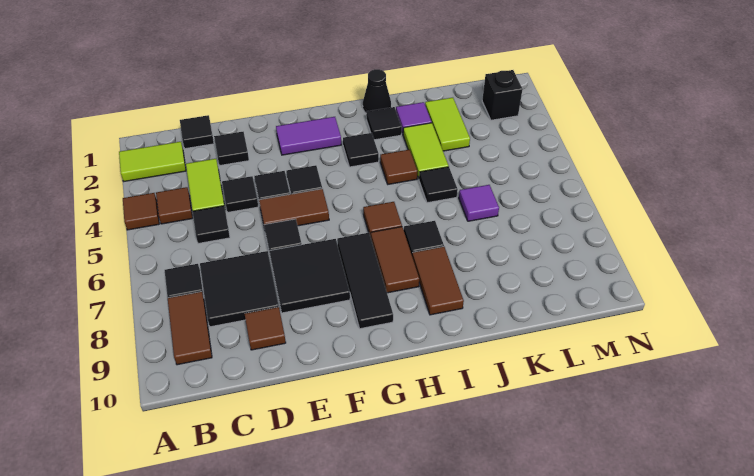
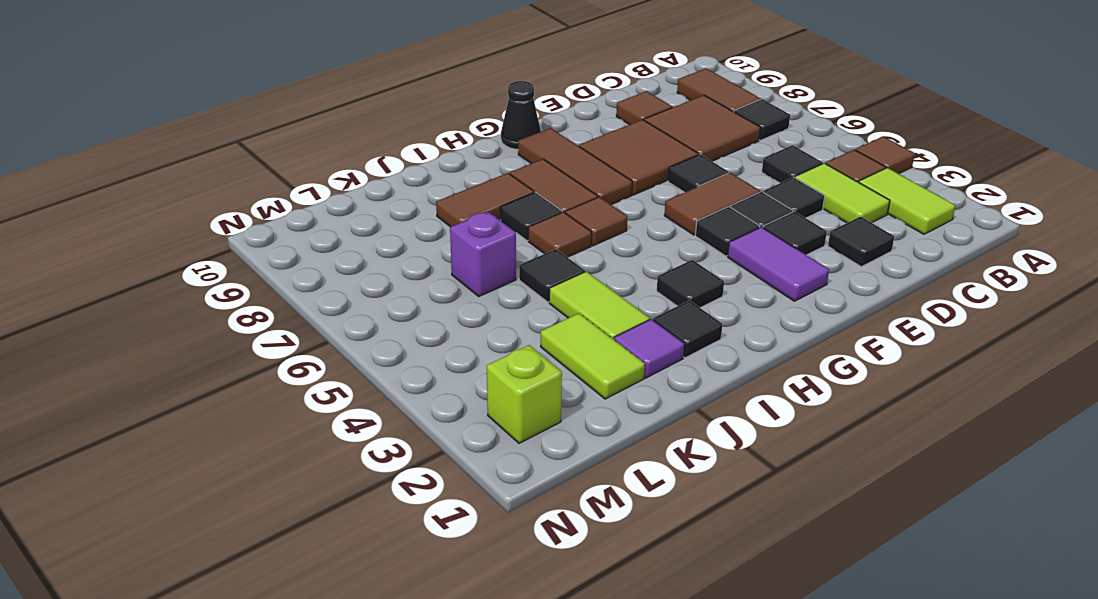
lime tile A2:B2 level 1 -> lime tile B2:B3 level 1
black tile C1 level 1 -> black tile E3 level 1
black tile C7:D8 level 1 -> brown tile C7:D8 level 1
black tile E7:F8 level 1 -> brown tile E7:F8 level 1
purple tile F2:G2 level 1 -> purple tile F2:F3 level 1
black tile G7:G9 level 1 -> brown tile G7:G9 level 1
black cone I1 level 1 -> black cone G10 level 1
brown tile I4 level 1 -> brown tile I6 level 1
brown tile I8:I9 level 1 -> brown tile I8:J8 level 1
purple tile K6 level 1 -> purple brick K6 level 1
black brick M2 level 1 -> lime brick M2 level 1

